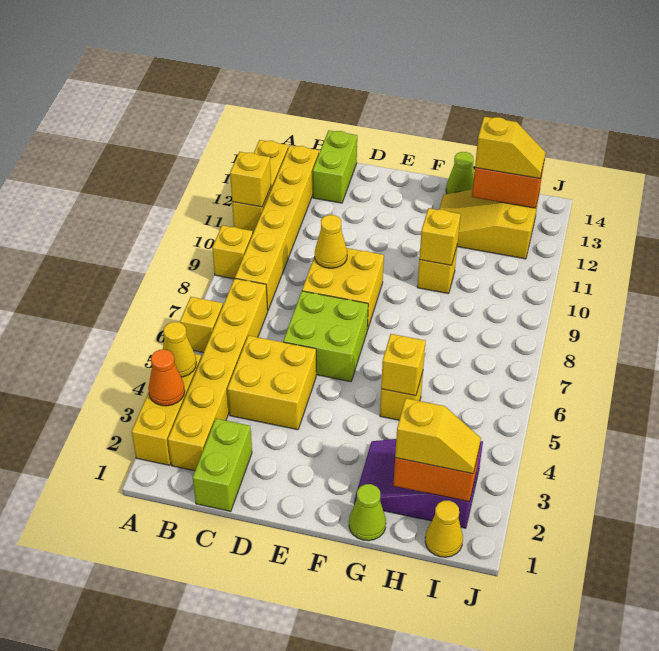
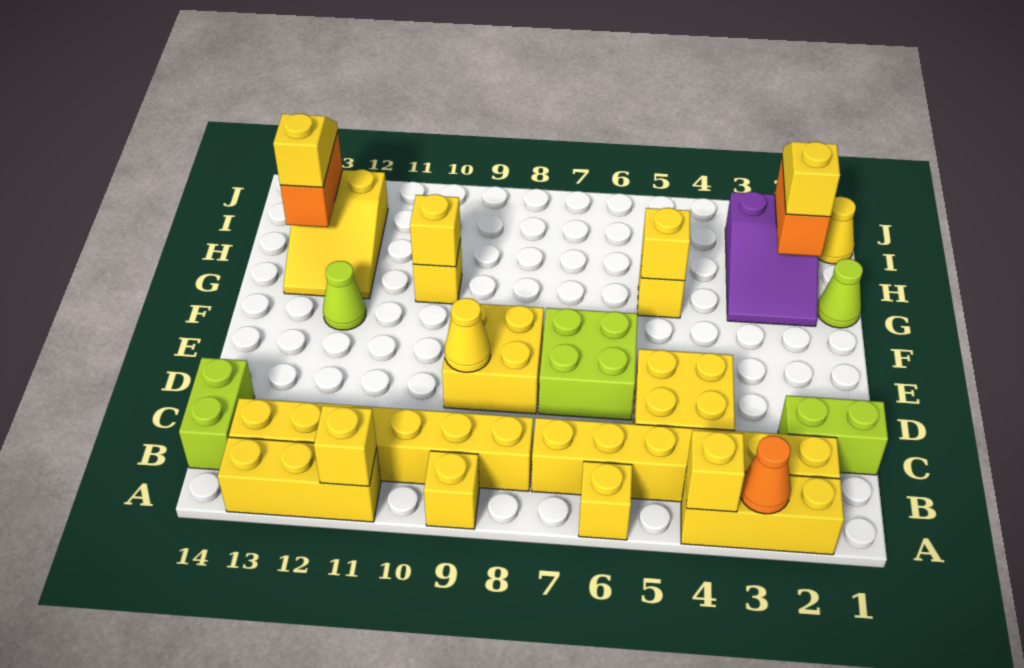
yellow cone A4 level 2 -> yellow brick A4 level 2
lime brick C13:C14 level 1 -> lime brick B14:C14 level 1
lime cone G14 level 1 -> lime cone F12 level 1

